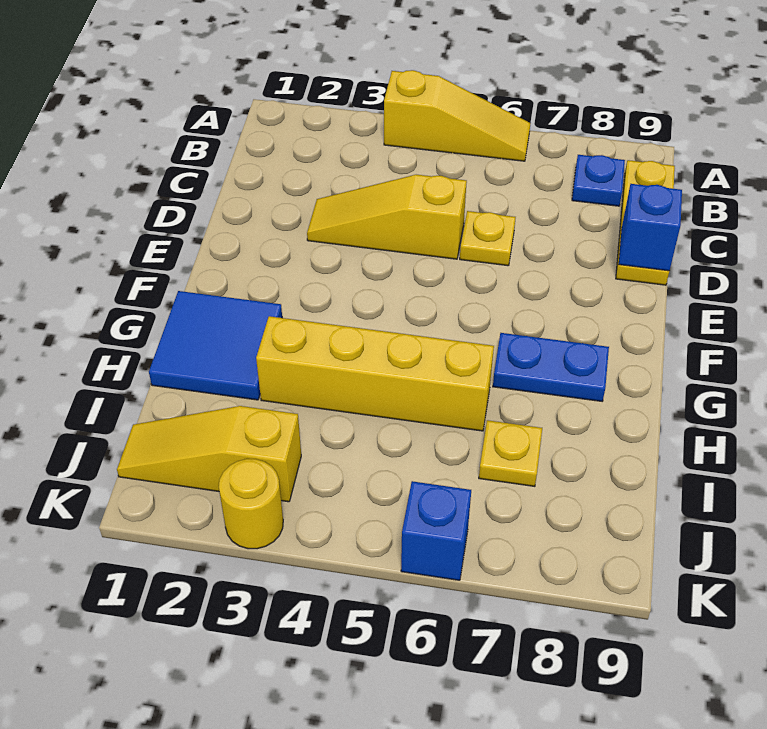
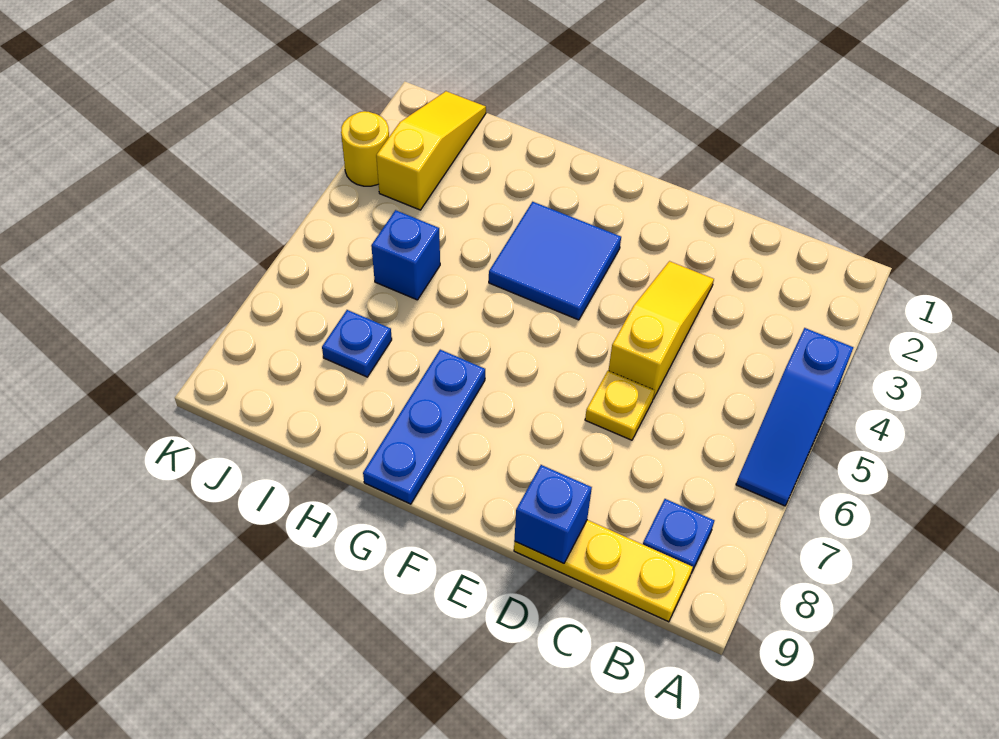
yellow slope A4:A6 level 1 top 4 -> blue slope A4:A6 level 1 top 4
blue tile G1:H2 level 1 -> blue tile F3:G4 level 1
blue plate G7:G8 level 1 -> blue plate G7:G9 level 1
yellow brick H3:H6 level 1 -> none
yellow plate I7 level 1 -> blue plate I7 level 1
blue brick K6 level 1 -> blue brick I5 level 1

